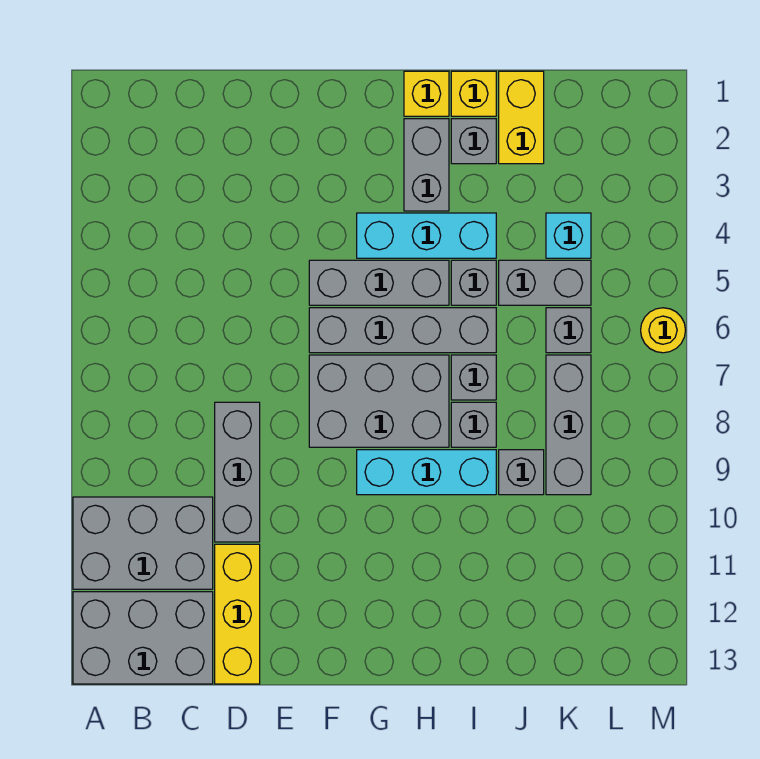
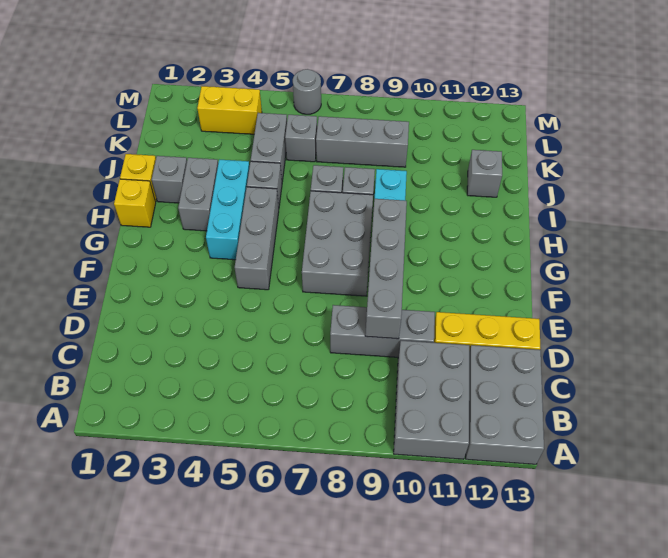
grey brick F6:I6 level 1 -> grey brick D9:G9 level 2
grey brick H2:H3 level 1 -> grey brick H3:I3 level 1
yellow brick J1:J2 level 1 -> yellow brick L3:L4 level 1
grey brick J9 level 1 -> grey brick J12 level 1
cyan brick K4 level 1 -> none
yellow round brick M6 level 1 -> grey round brick M6 level 1

